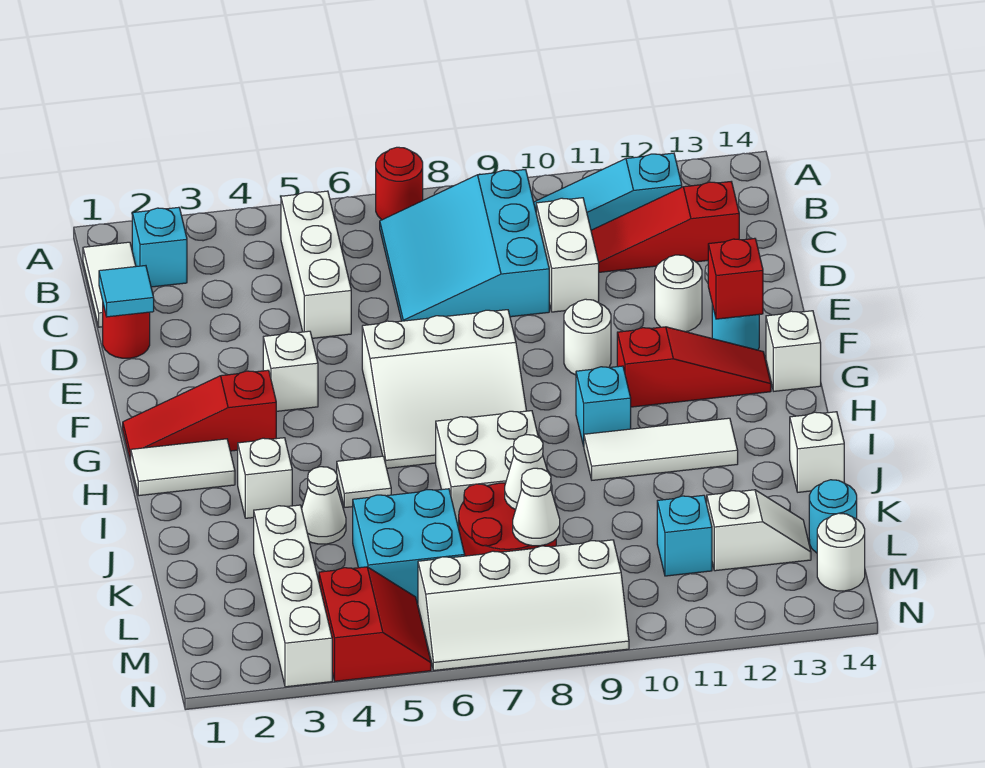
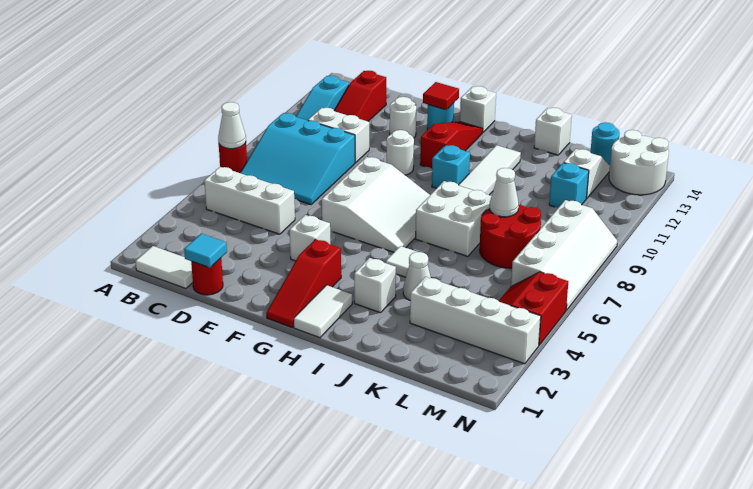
cyan brick B2 level 1 -> none
red brick F13 level 2 -> red tile F13 level 2
cyan brick K5:L6 level 1 -> none
white cone L8 level 2 -> white cone A7 level 2
red slope M4:N5 level 1 top 4 -> red slope M4:N5 level 1 top N
white round brick M14 level 1 -> white round brick M13:N14 level 1

